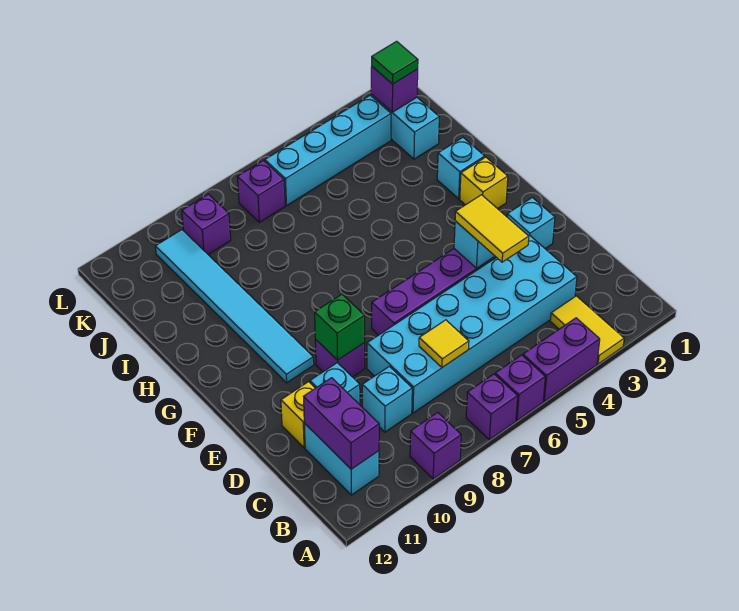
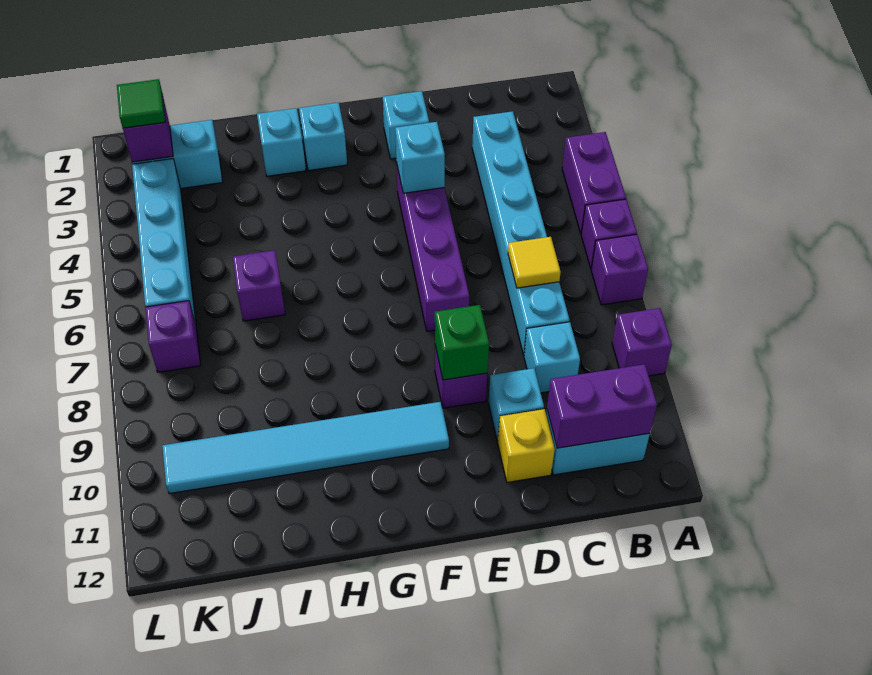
yellow tile A3:B3 level 1 -> none
cyan brick C3:D8 level 1 -> cyan brick C3:C8 level 1
yellow tile D4:E4 level 3 -> none
yellow brick G2 level 1 -> cyan brick G2 level 1
purple brick K9 level 1 -> purple brick I6 level 1

